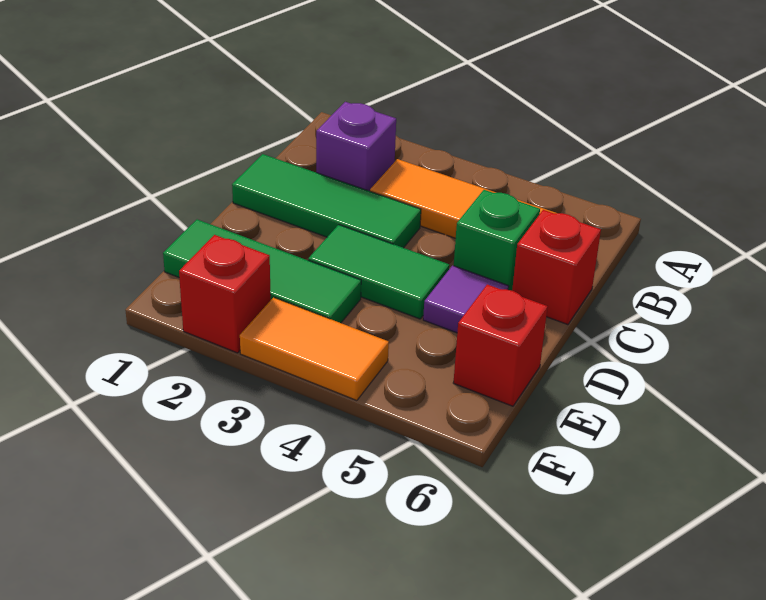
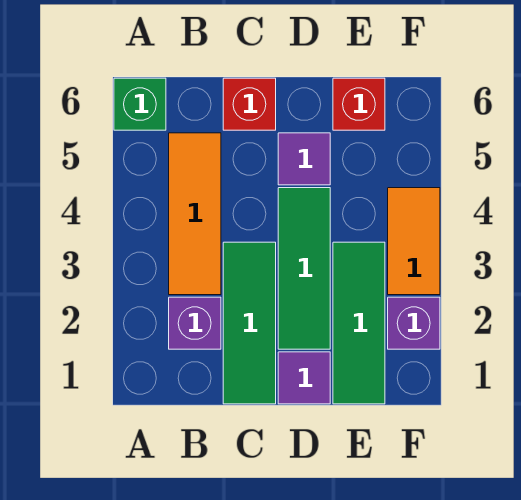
green brick C5 level 1 -> green brick A6 level 1
none -> purple tile D1 level 1
green tile D3:D4 level 1 -> green tile D2:D4 level 1
red brick F2 level 1 -> purple brick F2 level 1

